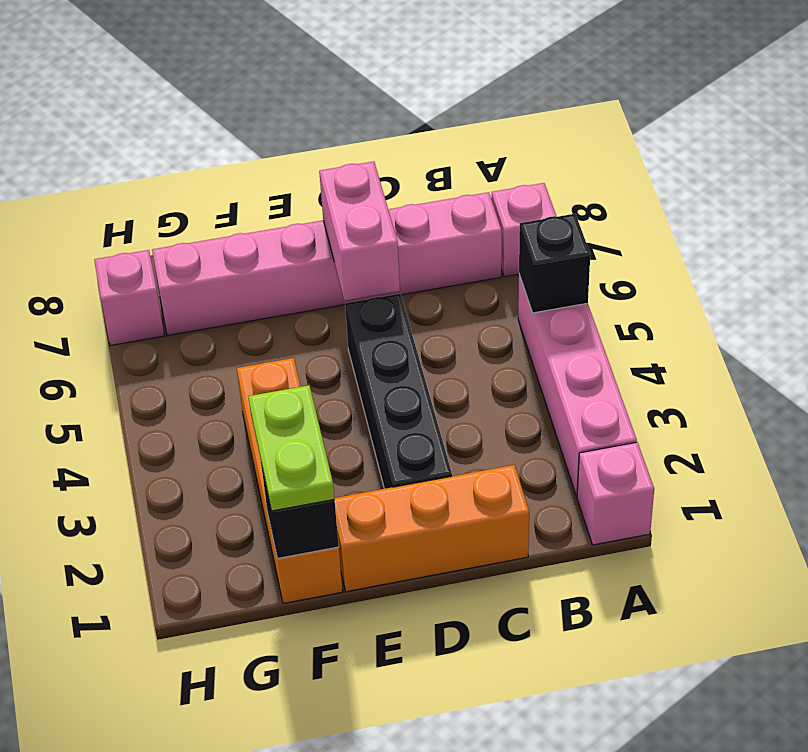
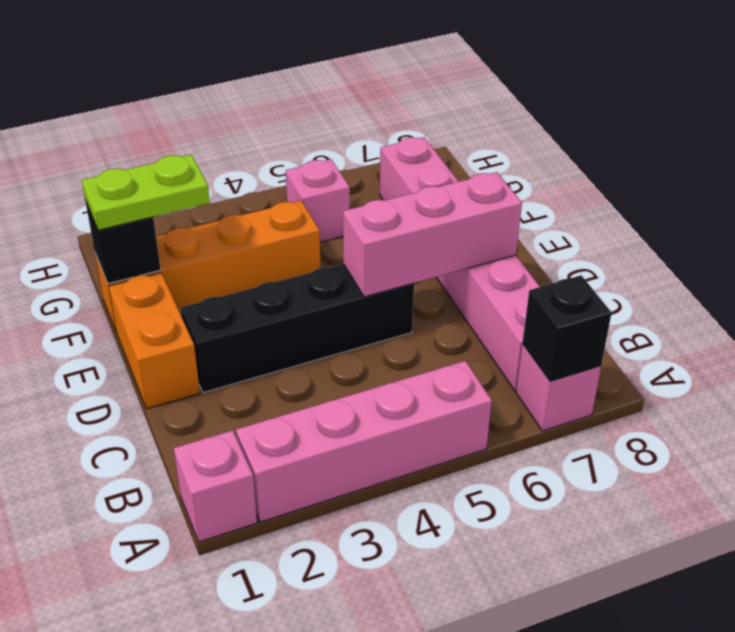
black brick A5 level 2 -> black brick A7 level 2
orange brick C1:E1 level 1 -> orange brick D1:E1 level 1
pink brick D6:D7 level 2 -> pink brick D5:D7 level 2
pink brick H7 level 1 -> pink brick G5 level 1

